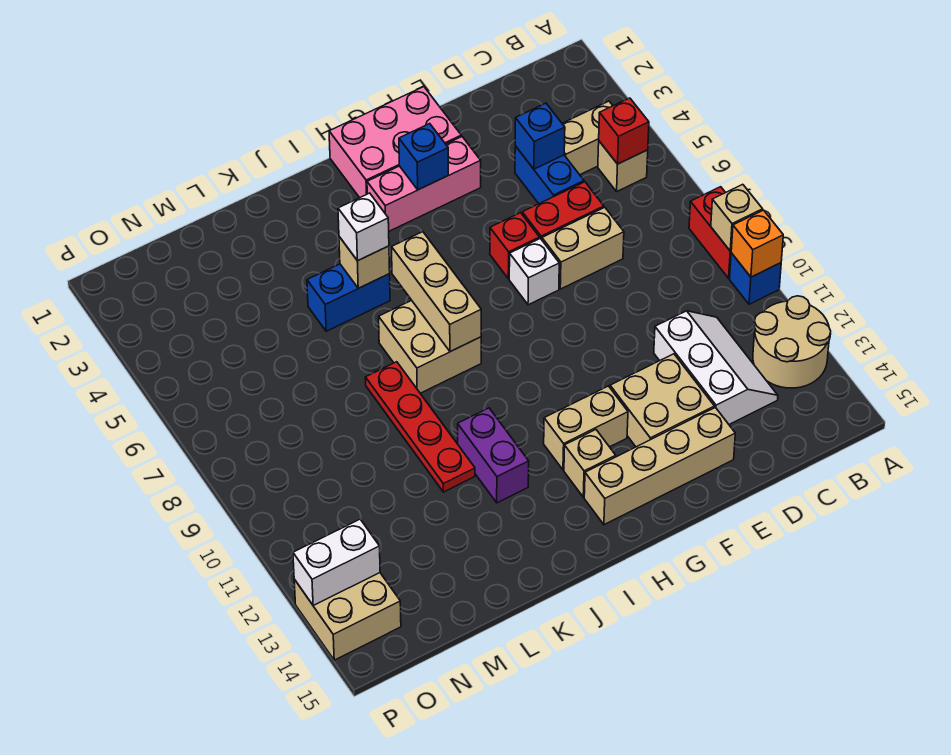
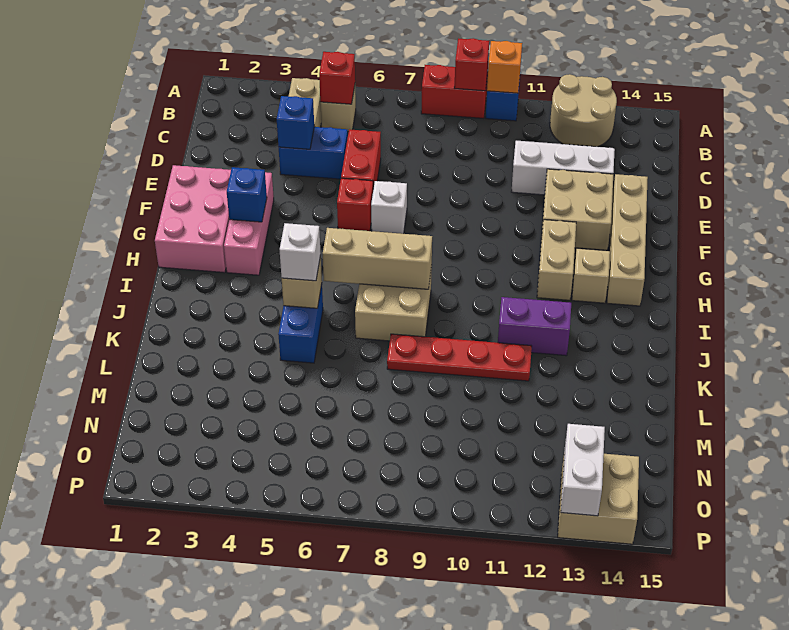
tan brick A9 level 2 -> red brick A9 level 2
tan brick D7:E7 level 1 -> none

